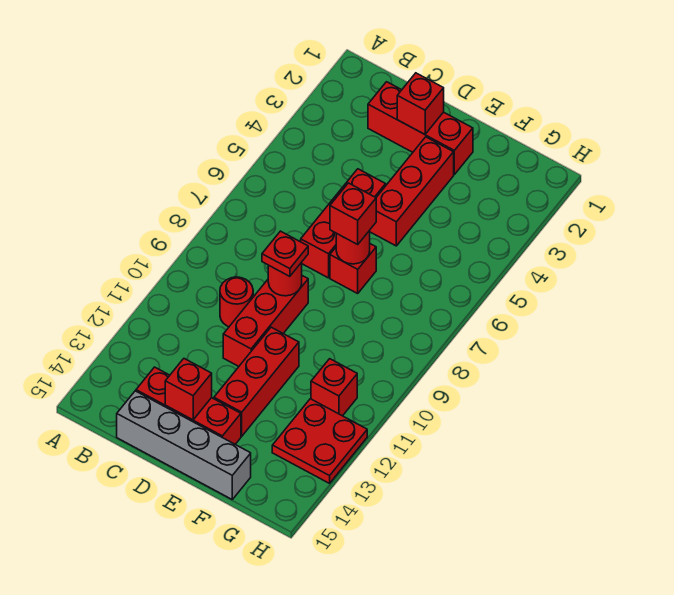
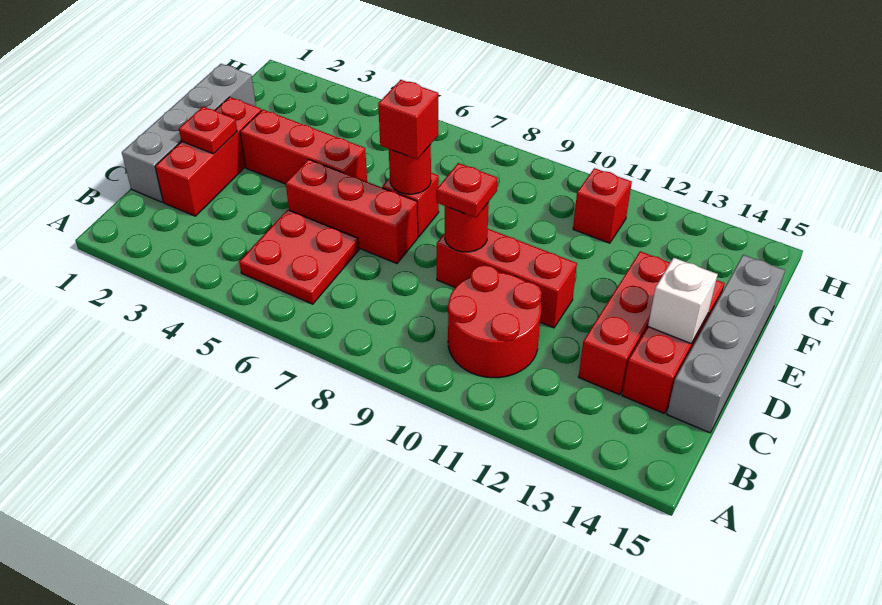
none -> grey brick C1:F1 level 1
red round brick C10 level 1 -> red round brick B10:C11 level 1
red brick D2 level 2 -> red plate D2 level 2
red brick D14 level 2 -> white brick D14 level 2
red brick E11:E13 level 1 -> red brick C13:E13 level 1
red plate G12:H13 level 1 -> red plate B5:C6 level 1

